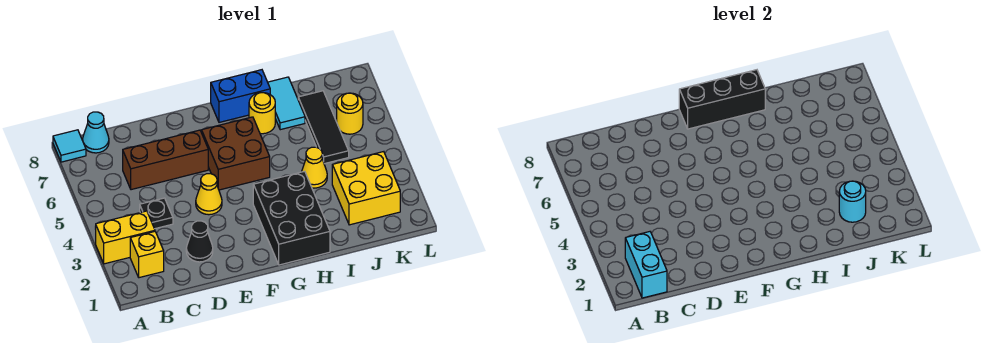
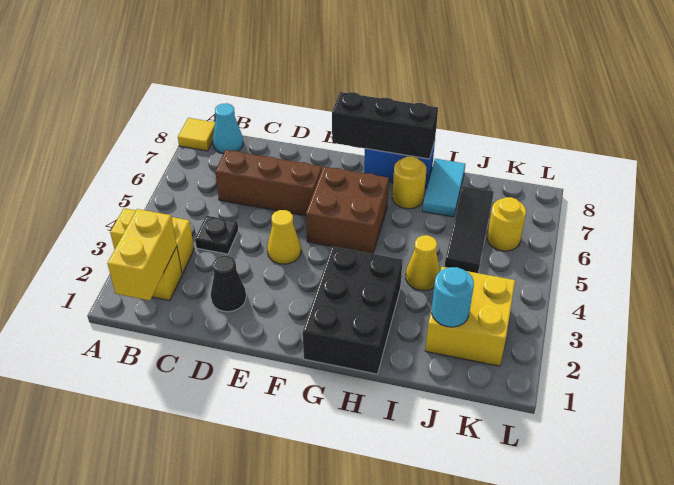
cyan tile A8 level 1 -> yellow tile A8 level 1
cyan brick B1:B2 level 2 -> yellow brick B1:B2 level 2

